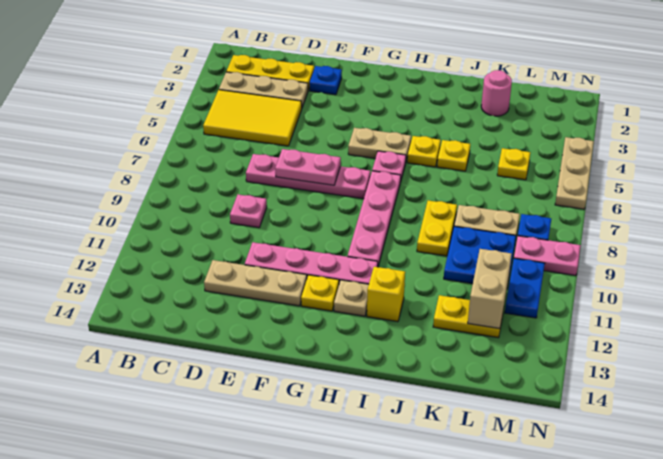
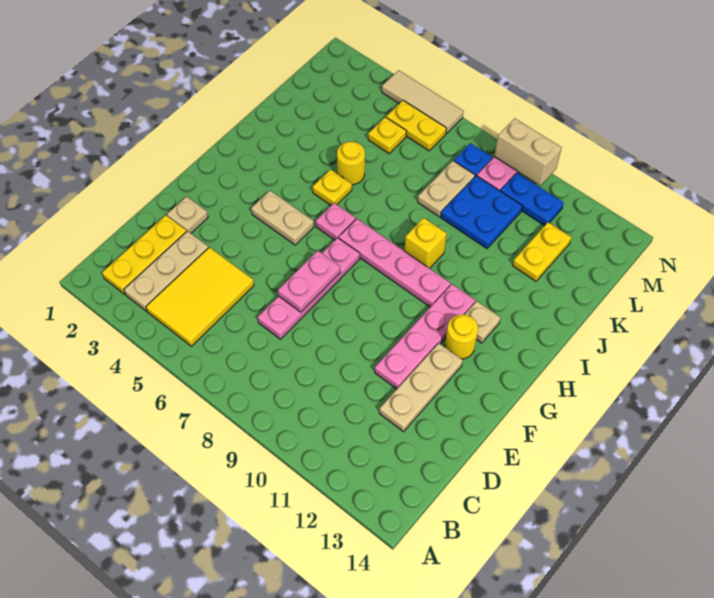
pink plate D9 level 1 -> none
blue plate E2 level 1 -> tan plate E2 level 1
tan plate G5:H5 level 1 -> tan plate G4:G5 level 1
yellow plate G12 level 1 -> yellow round brick G12 level 1
yellow brick I12 level 1 -> yellow brick I9 level 1
yellow plate J5 level 1 -> yellow round brick J5 level 1
yellow plate J8:J9 level 1 -> yellow plate M5:M6 level 1
pink round brick K2 level 1 -> none
tan brick L11:L12 level 2 -> tan brick N9:N10 level 2
tan plate N4:N6 level 1 -> tan tile N4:N6 level 1

